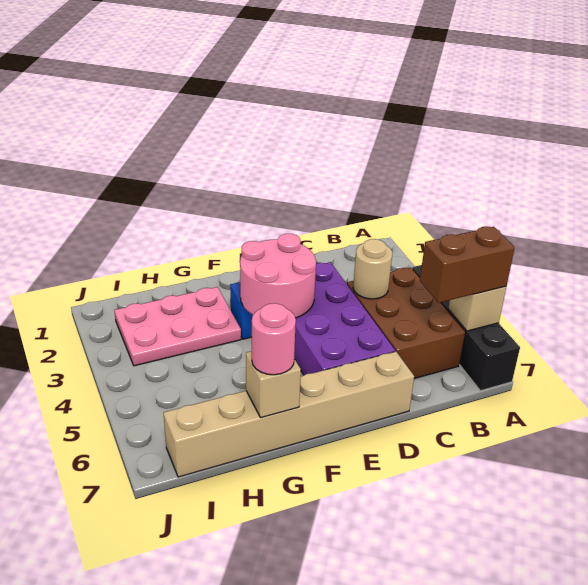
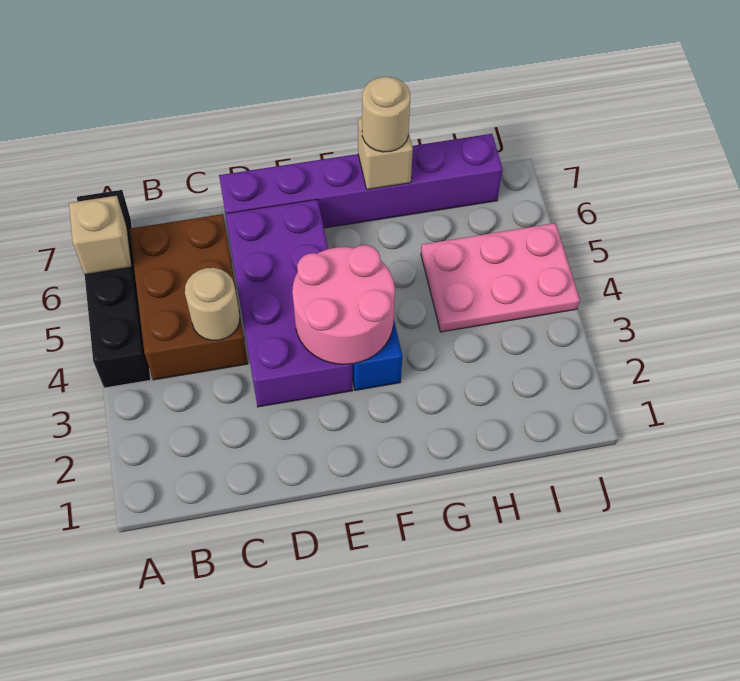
brown brick A6:B6 level 3 -> none
tan brick D7:I7 level 1 -> purple brick D7:I7 level 1
pink plate G2:I3 level 1 -> pink plate H4:J5 level 1
pink round brick G7 level 3 -> tan round brick G7 level 3

